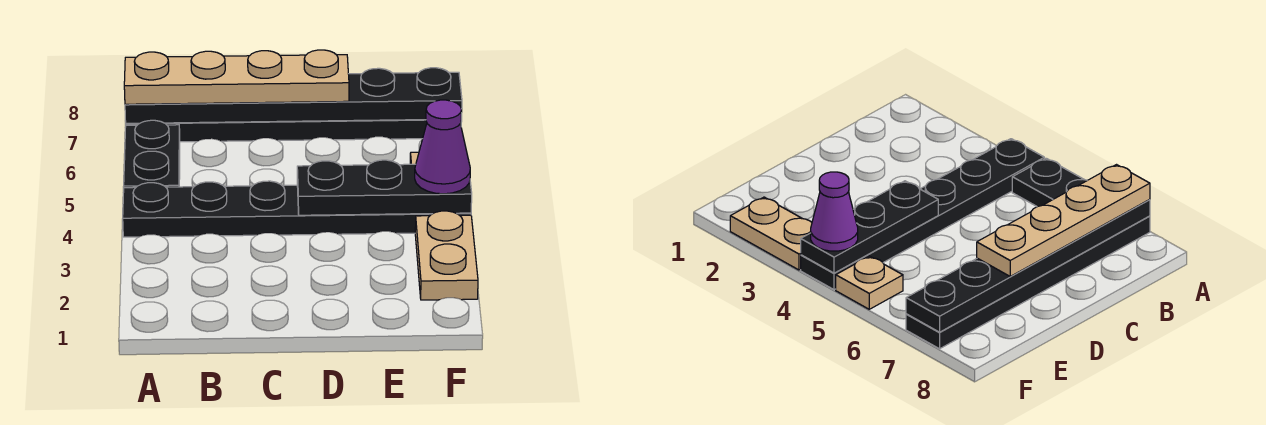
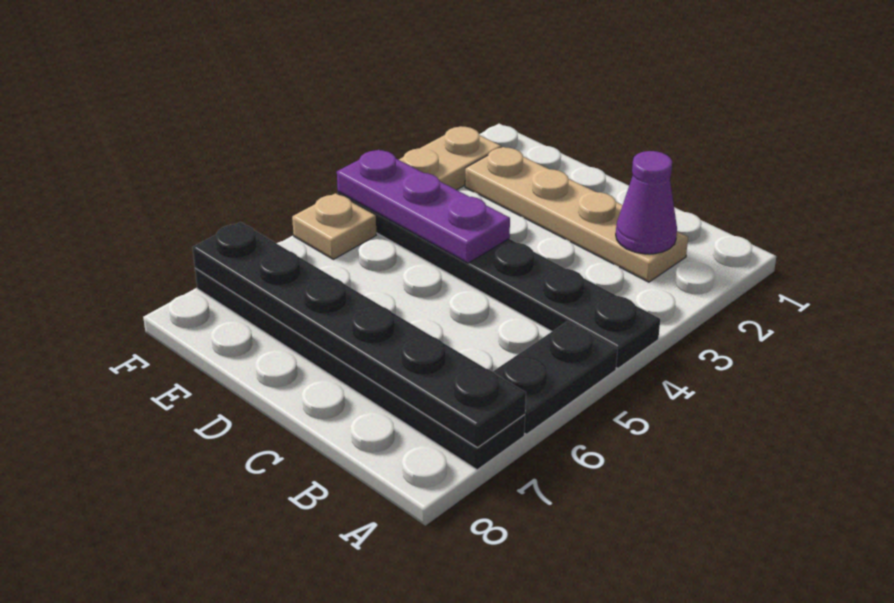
tan plate A7:D7 level 3 -> tan plate B2:E2 level 1
black plate D4:F4 level 2 -> purple plate D4:F4 level 2
purple cone F4 level 3 -> purple cone B2 level 2

